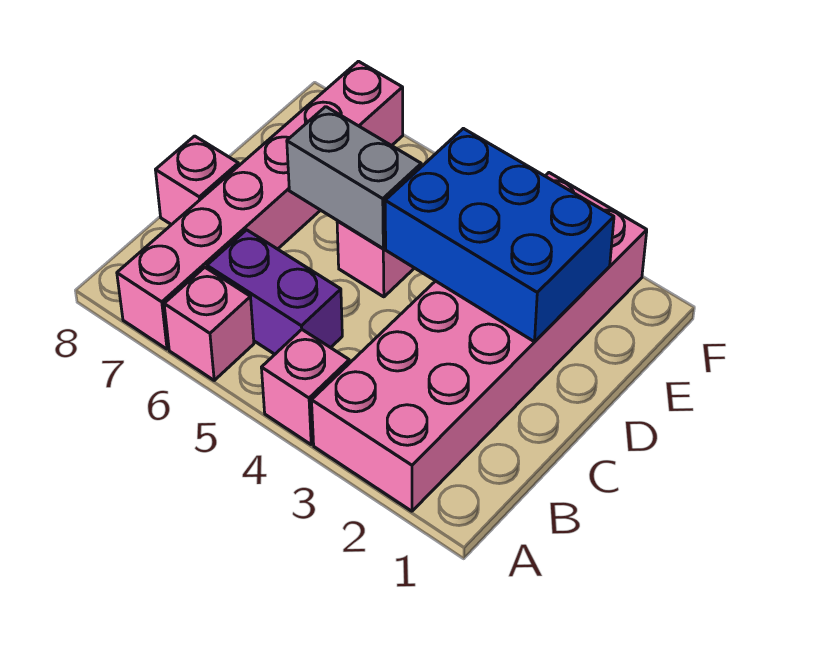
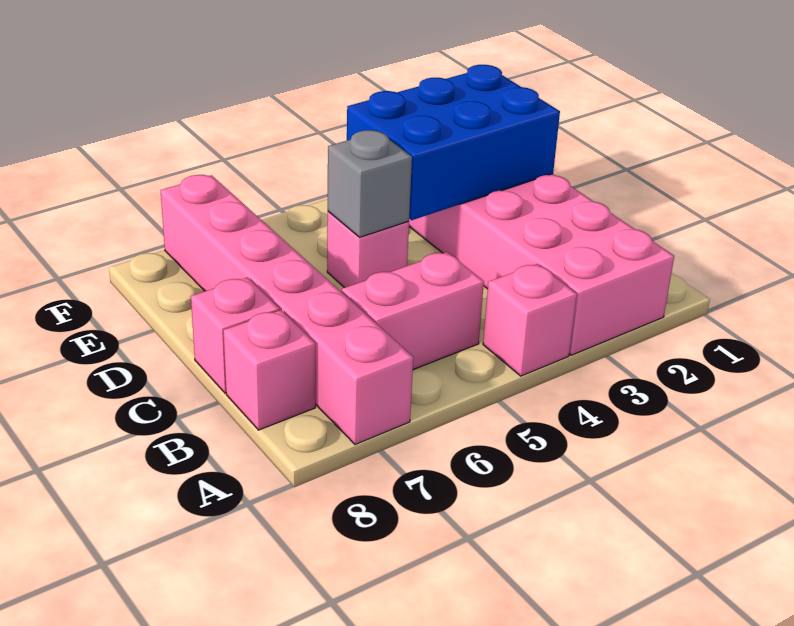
pink brick A6 level 1 -> pink brick B8 level 1
purple brick B5:B6 level 1 -> pink brick B5:B6 level 1
grey brick D5:D6 level 2 -> grey brick D5 level 2

